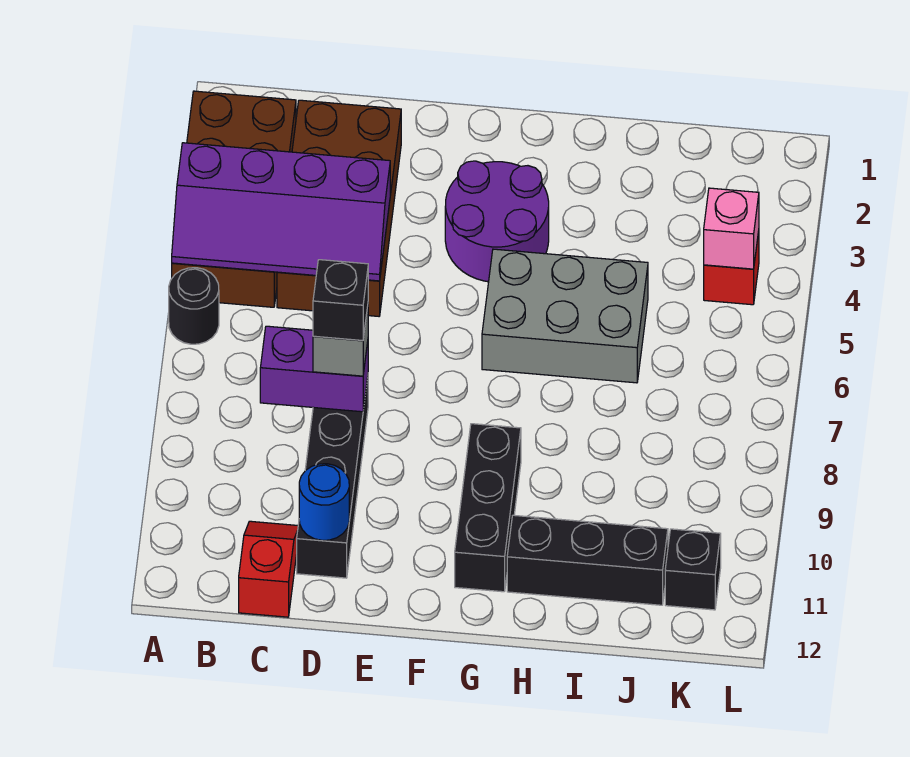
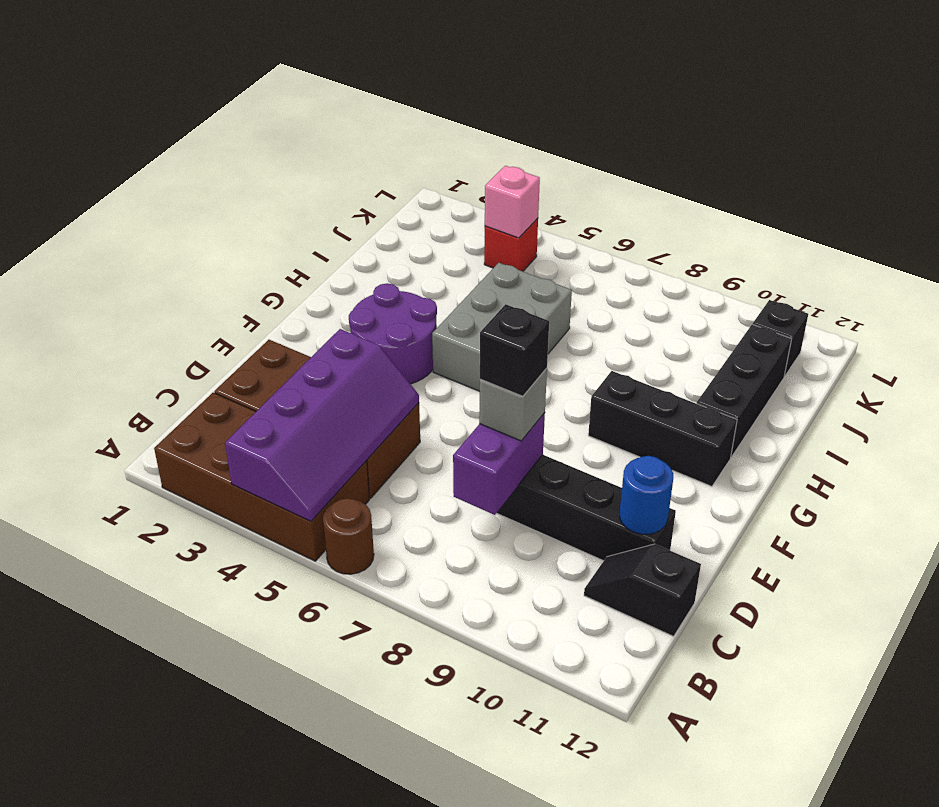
black round brick A6 level 1 -> brown round brick A6 level 1
red slope C11:C12 level 1 top 12 -> black slope C11:C12 level 1 top 12

